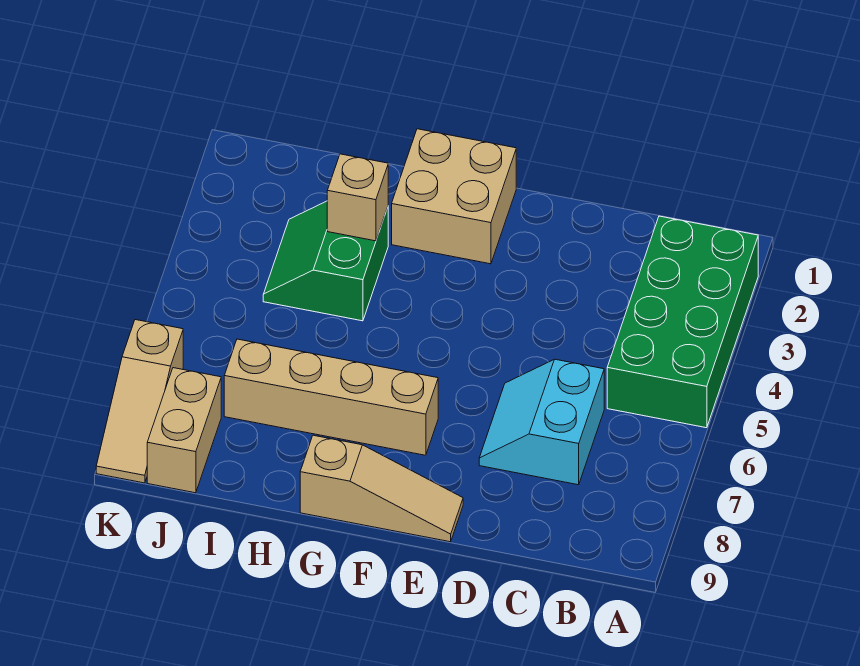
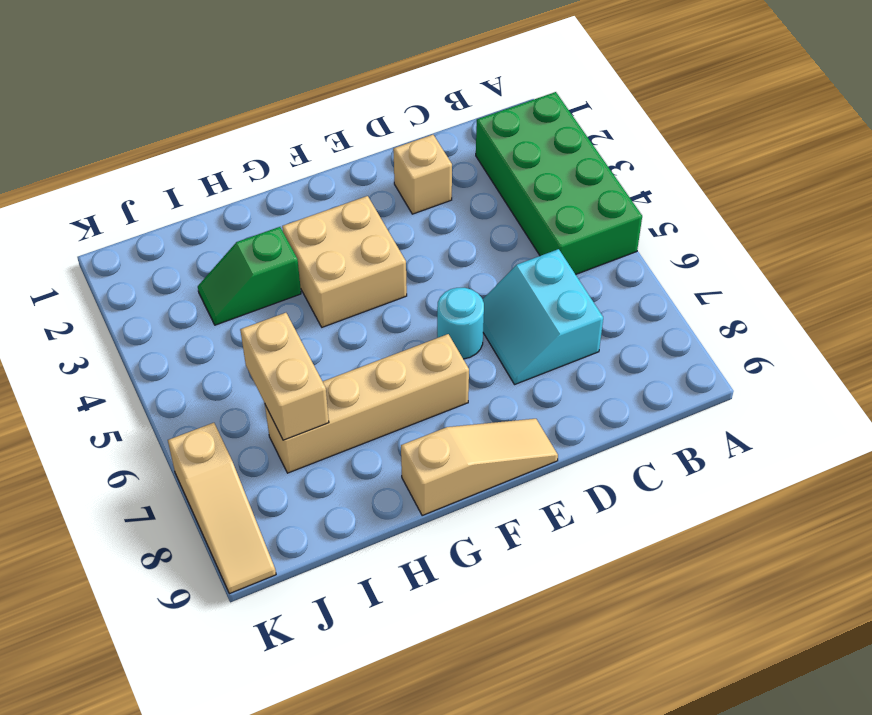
none -> cyan round brick E6 level 1
tan brick F1:G2 level 1 -> tan brick F3:G4 level 1
green slope H3:I4 level 1 top H -> green slope H3:I3 level 1 top H
tan brick H3 level 2 -> tan brick D2 level 1
tan brick J8:J9 level 1 -> tan brick I6:I7 level 2

